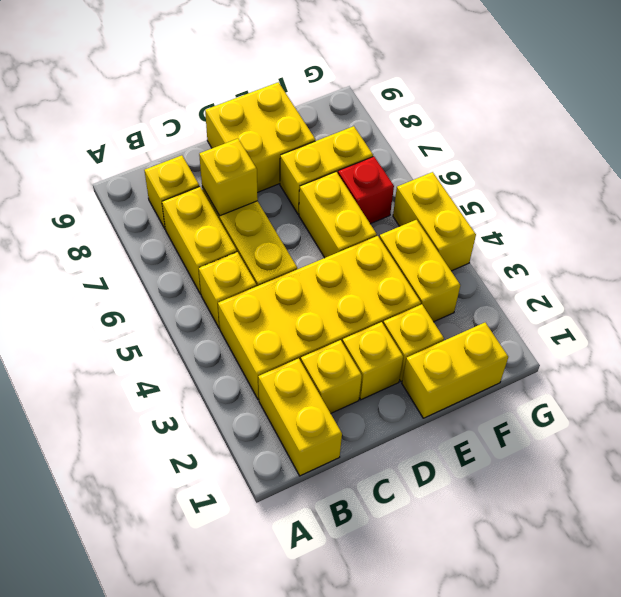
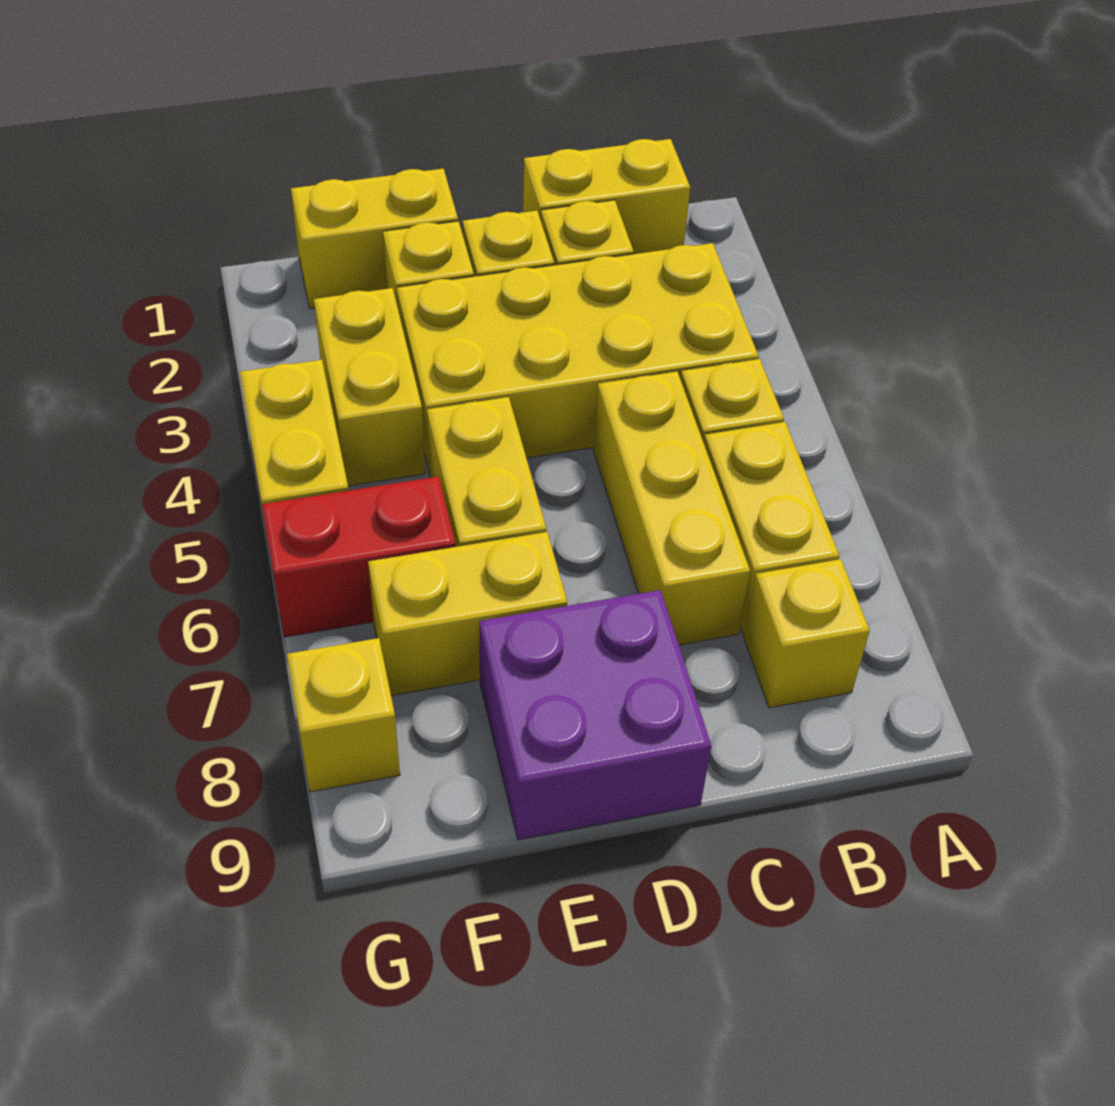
yellow brick B1:B2 level 1 -> yellow brick B1:C1 level 1
yellow brick C7 level 2 -> yellow brick G8 level 1
yellow brick D8:E9 level 1 -> purple brick D8:E9 level 1
red brick F6 level 1 -> red brick F6:G6 level 1

